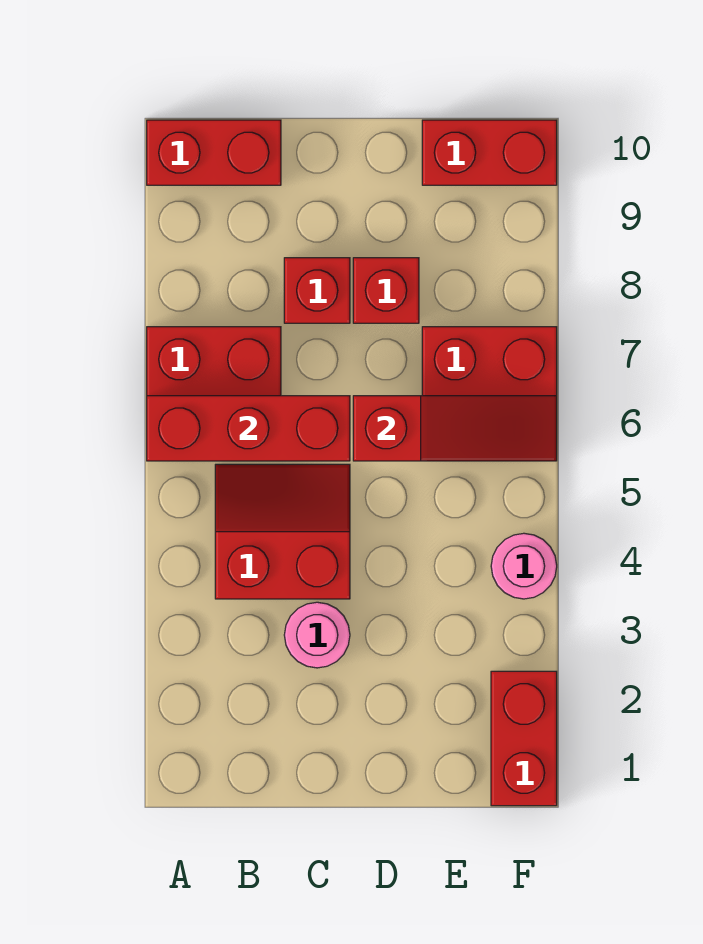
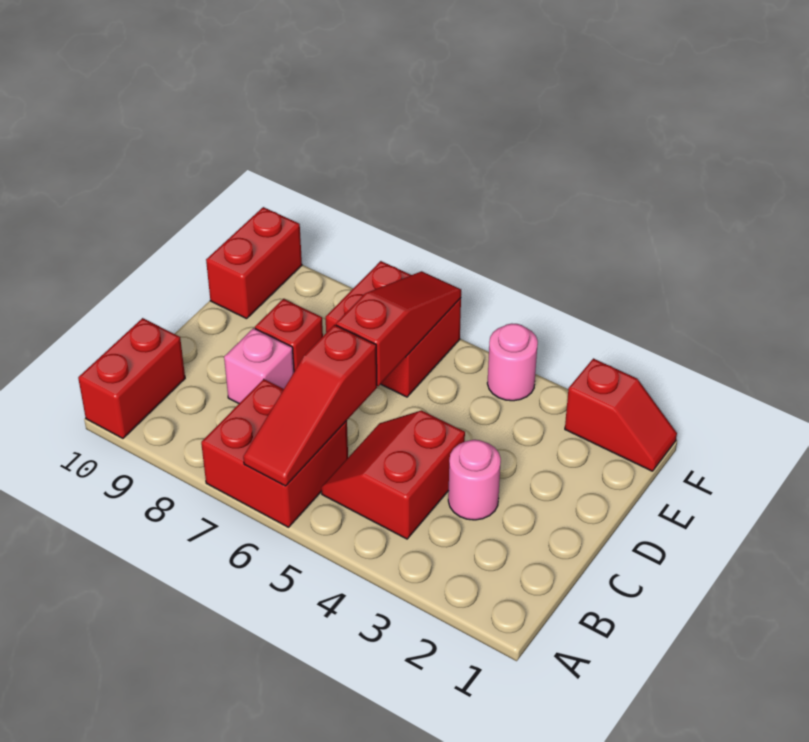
red brick A6:C6 level 2 -> red slope A6:C6 level 2 top C
red brick C8 level 1 -> pink brick C8 level 1
red brick F1:F2 level 1 -> red slope F1:F2 level 1 top 2

